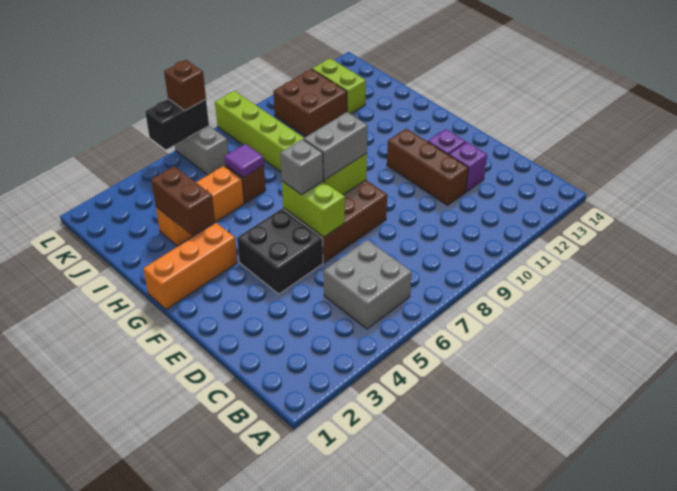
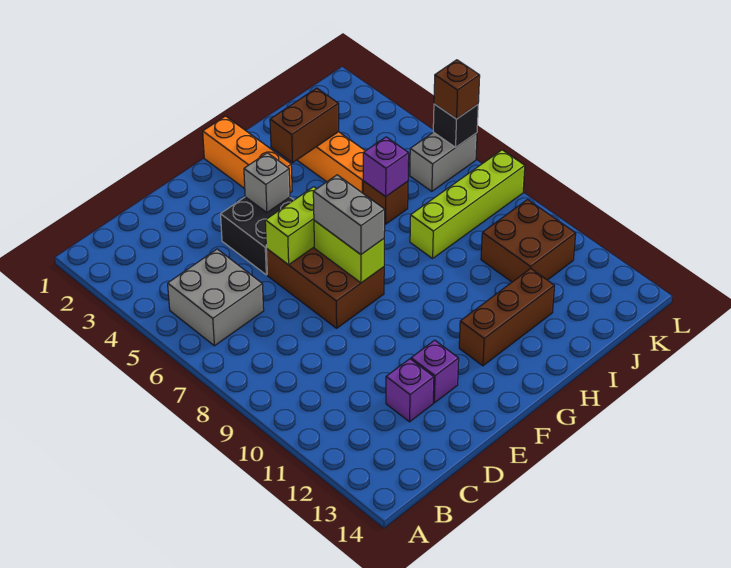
brown brick D11:F11 level 1 -> brown brick G12:I12 level 1
grey brick F6 level 3 -> grey brick F4 level 2
purple tile I6 level 2 -> purple brick I6 level 2
lime brick J12:K12 level 1 -> none
black brick L5:L6 level 2 -> black brick L6 level 2

